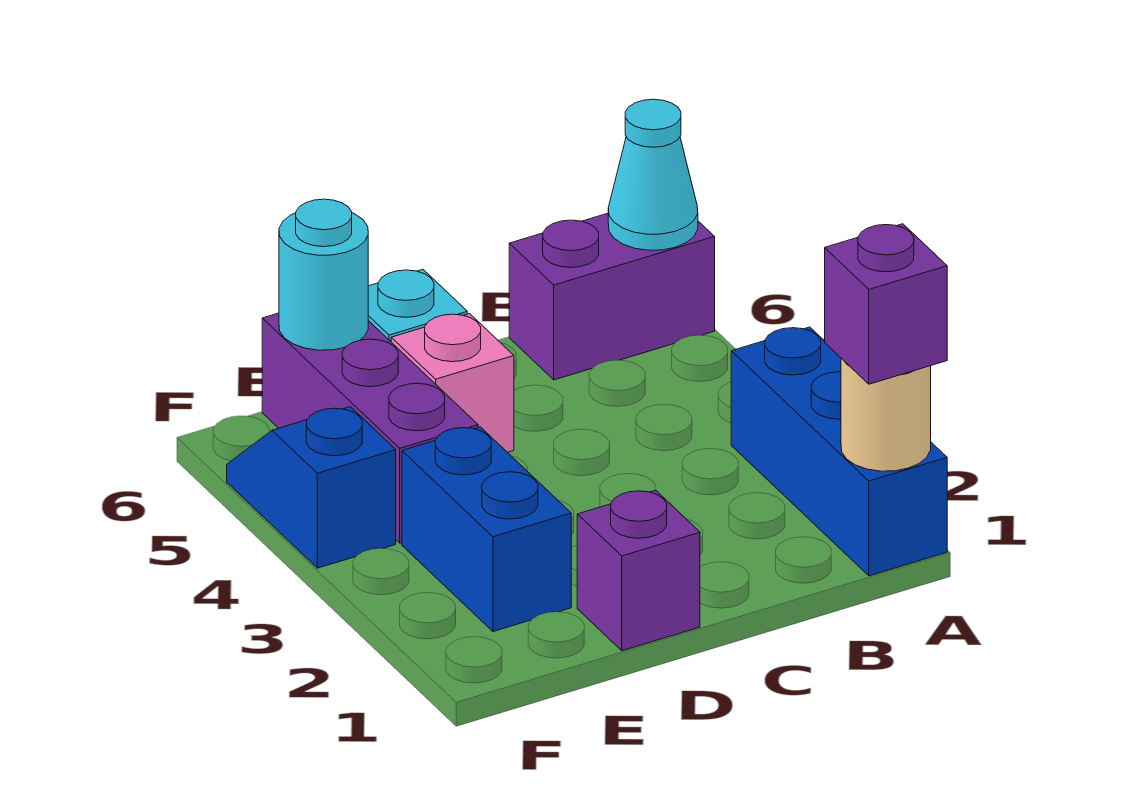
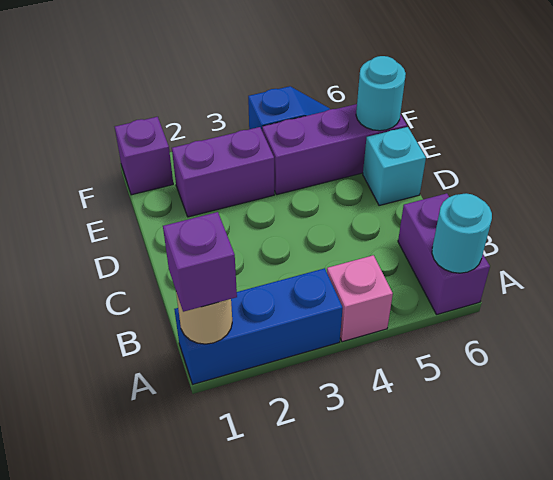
cyan cone A6 level 2 -> cyan round brick A6 level 2
purple brick D1 level 1 -> purple brick F1 level 1
pink brick D5 level 1 -> pink brick A4 level 1
blue brick E2:E3 level 1 -> purple brick E2:E3 level 1

